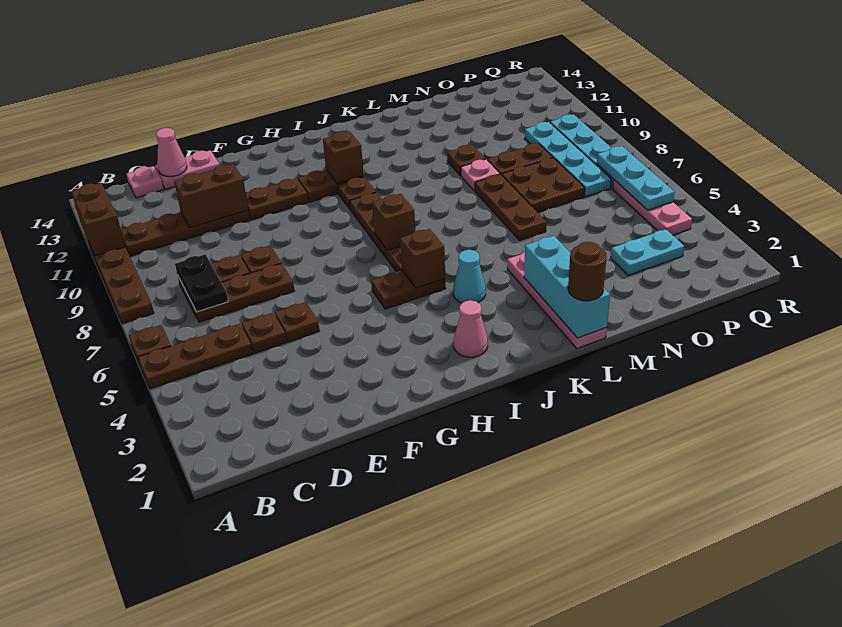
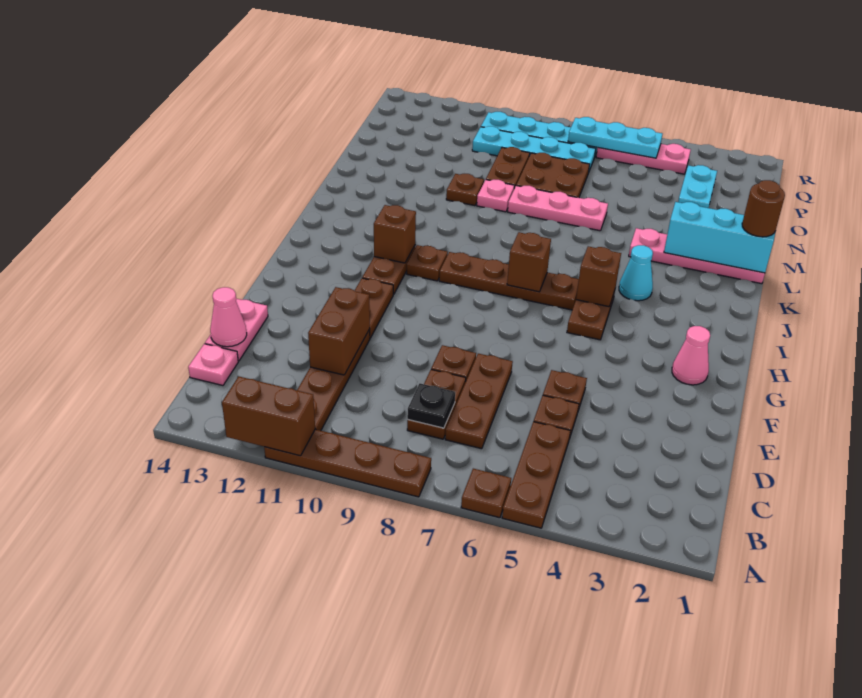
black plate C7:C8 level 2 -> black plate C8 level 2
pink cone I2 level 1 -> pink cone G2 level 1
brown plate M6:M8 level 1 -> pink plate M6:M8 level 1

